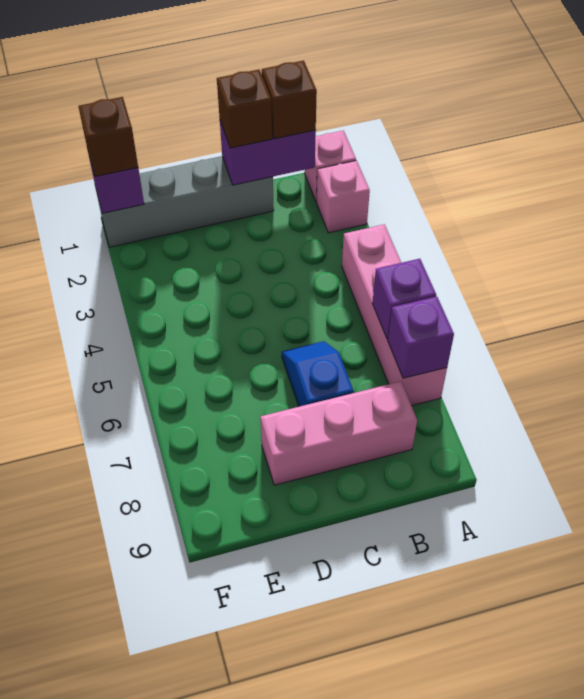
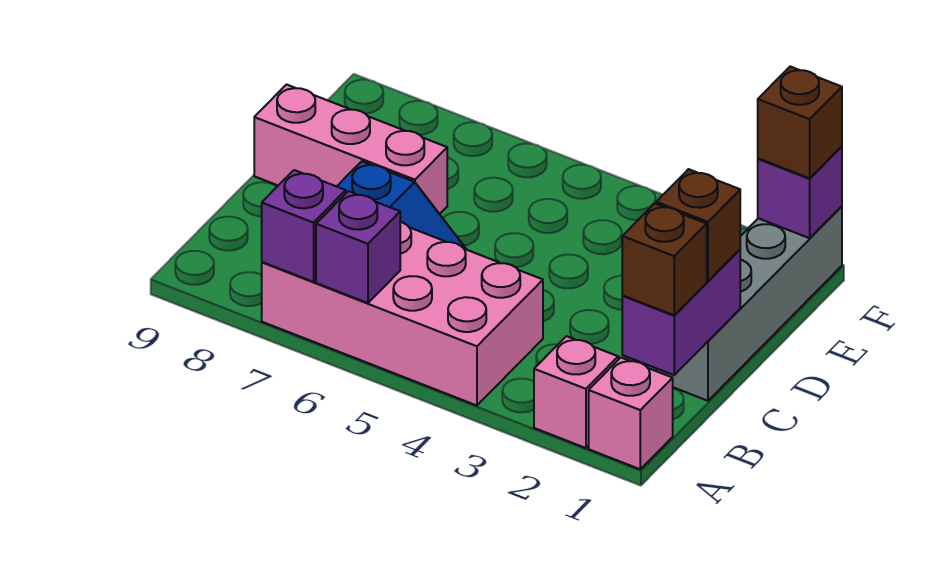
pink brick A4:A7 level 1 -> pink brick A4:B7 level 1
pink brick B8:D8 level 1 -> pink brick D7:D9 level 1

